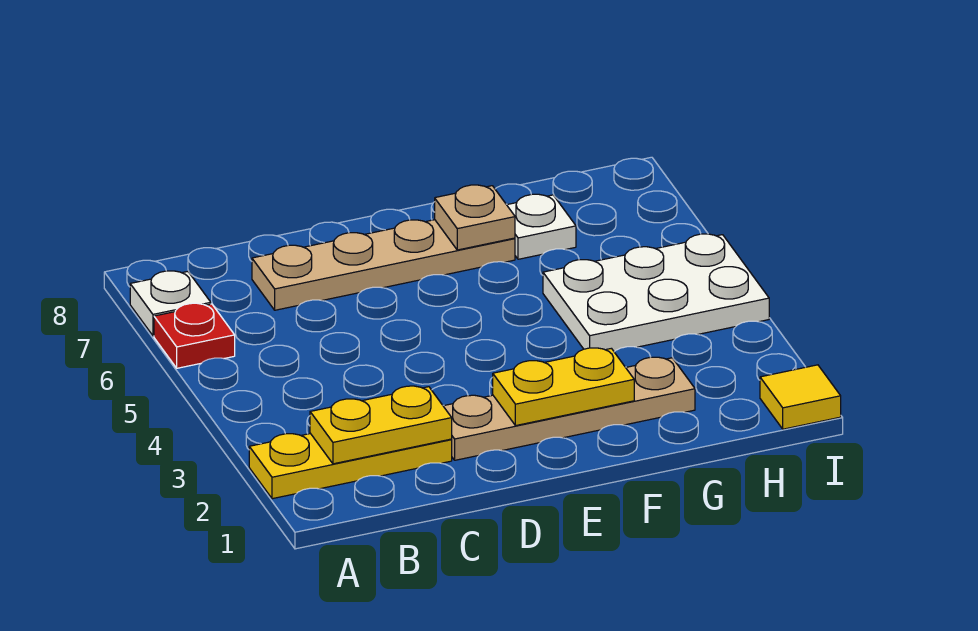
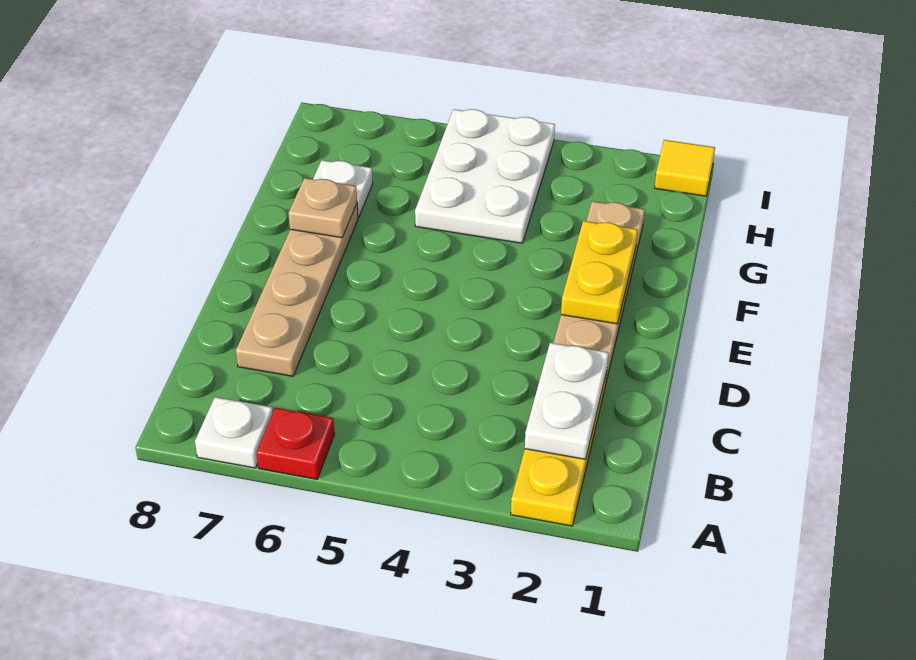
yellow plate B2:C2 level 2 -> white plate B2:C2 level 2

